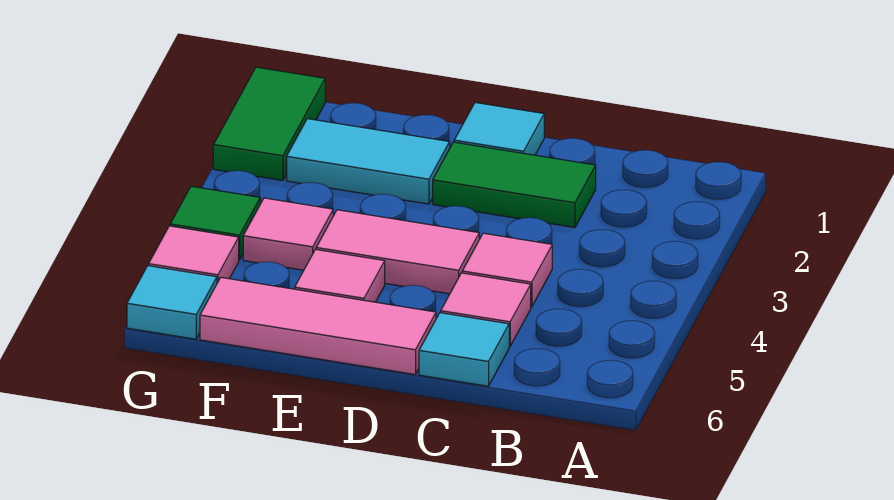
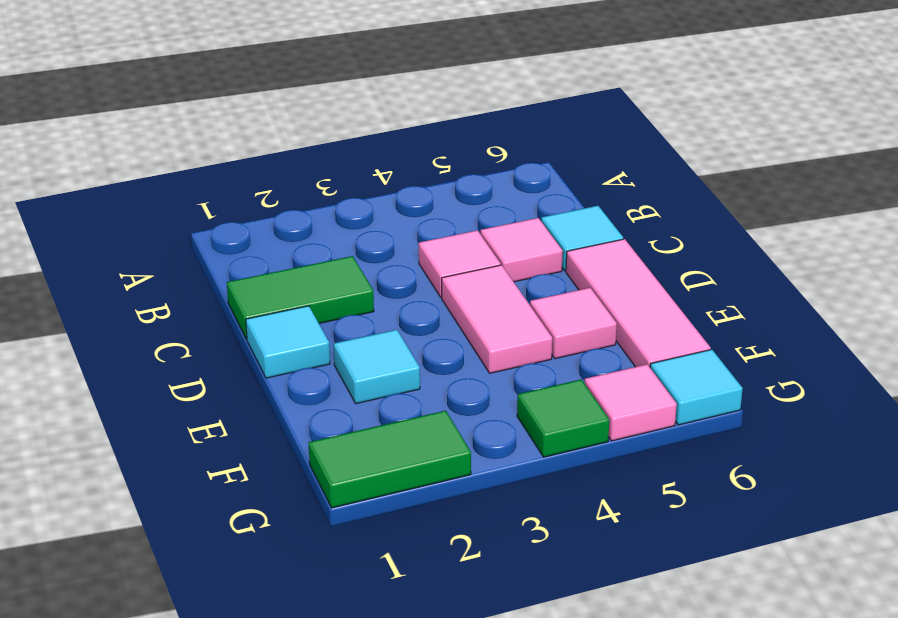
green tile C2:D2 level 1 -> green tile C1:C2 level 1
cyan tile E2:F2 level 1 -> cyan tile E2 level 1
pink tile F4 level 1 -> none

